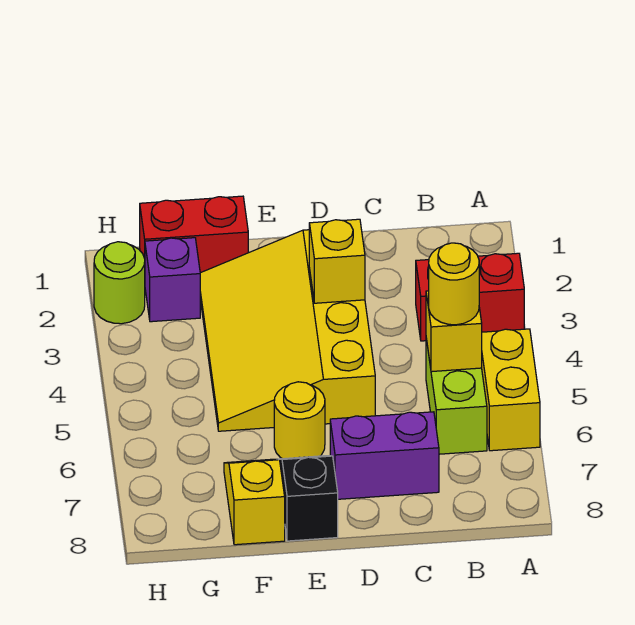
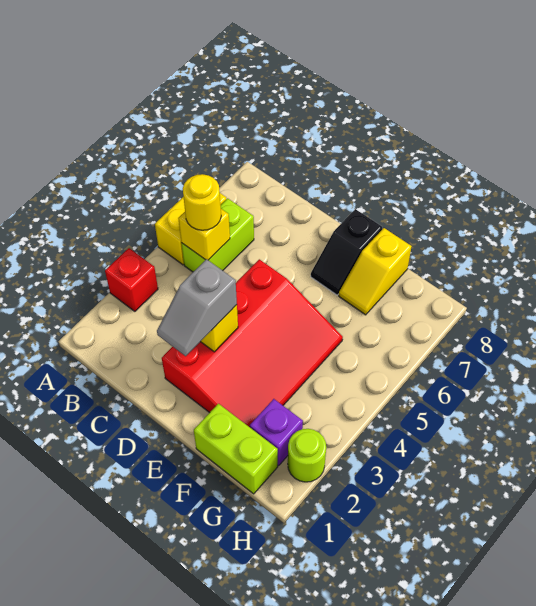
red brick A3:B3 level 1 -> red brick A3 level 1
purple brick C7:D7 level 1 -> none
yellow slope D2:F5 level 1 top D -> red slope D2:F5 level 1 top D
none -> grey slope D2:D3 level 3 top 3
yellow round brick E6 level 1 -> none
red brick F1:G1 level 1 -> lime brick F1:G1 level 1

